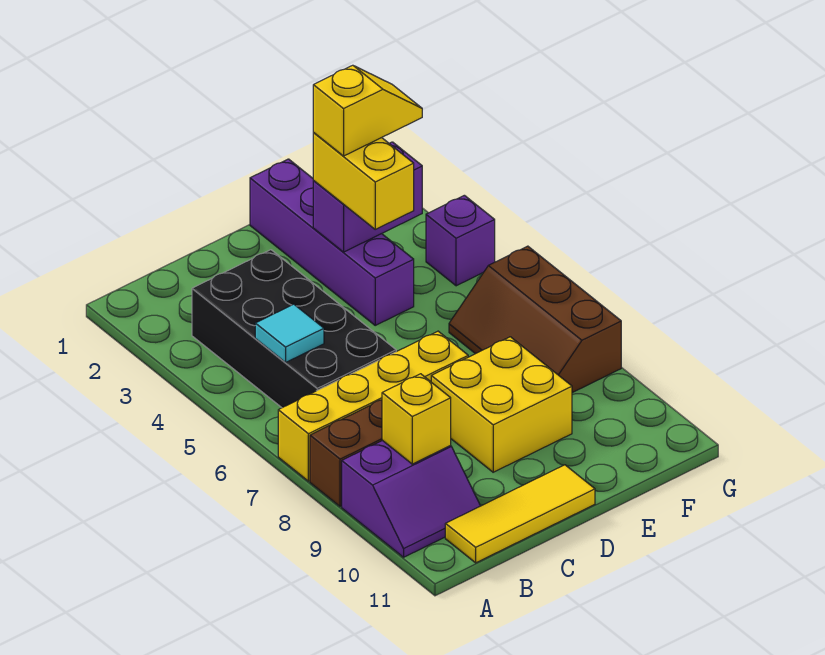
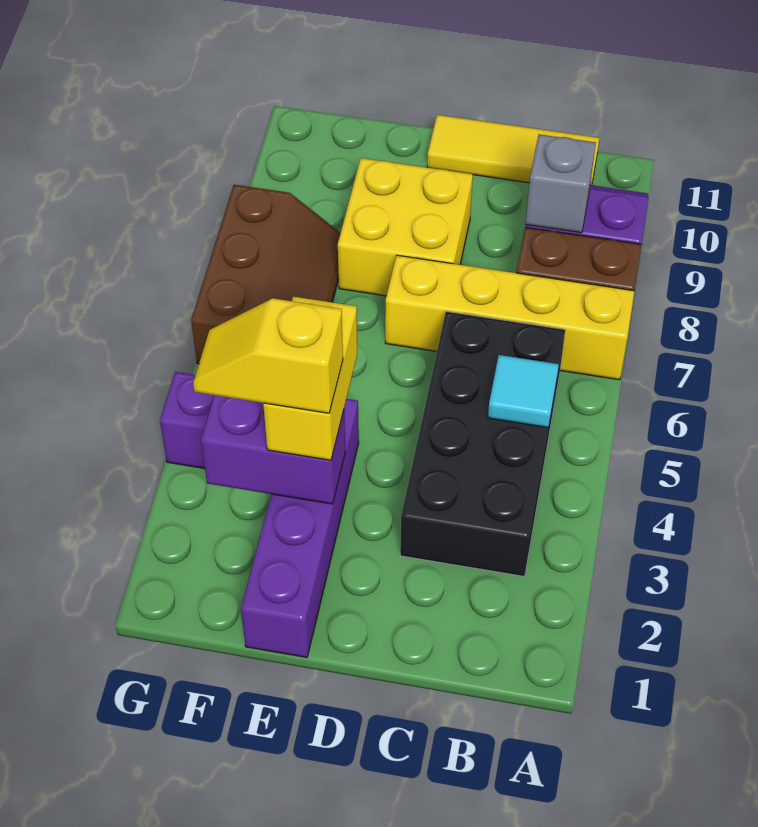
yellow brick B9 level 2 -> grey brick B9 level 2

